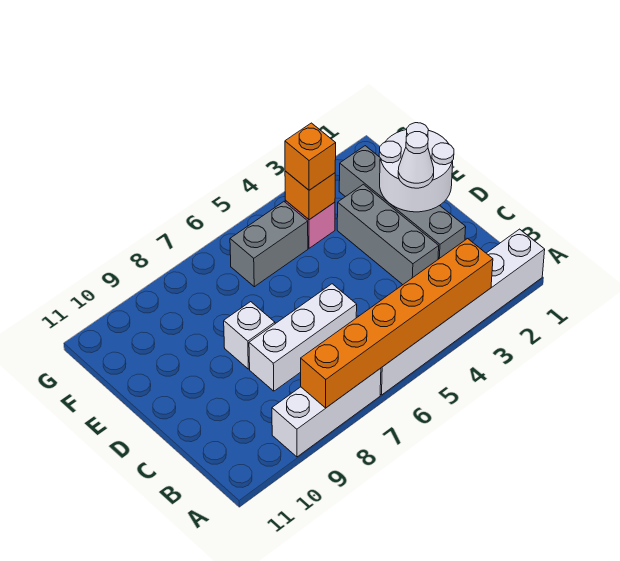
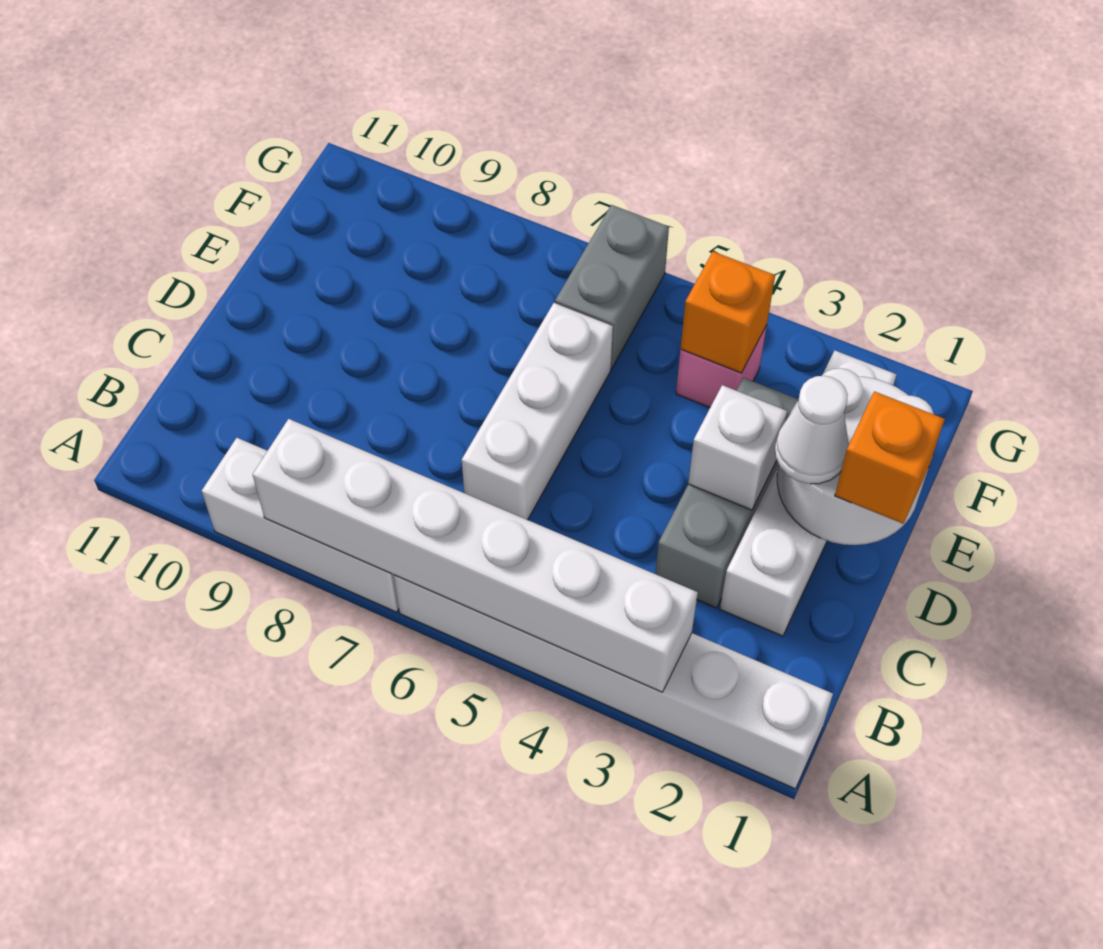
orange brick A3:A8 level 2 -> white brick A3:A8 level 2
grey brick C2:F2 level 1 -> white brick C2:F2 level 1
white brick C6:C8 level 1 -> white brick C6:E6 level 1
white brick D8 level 1 -> white brick D3 level 2
orange brick F4 level 3 -> orange brick D1 level 3
grey brick F5:F6 level 1 -> grey brick F6:G6 level 1

